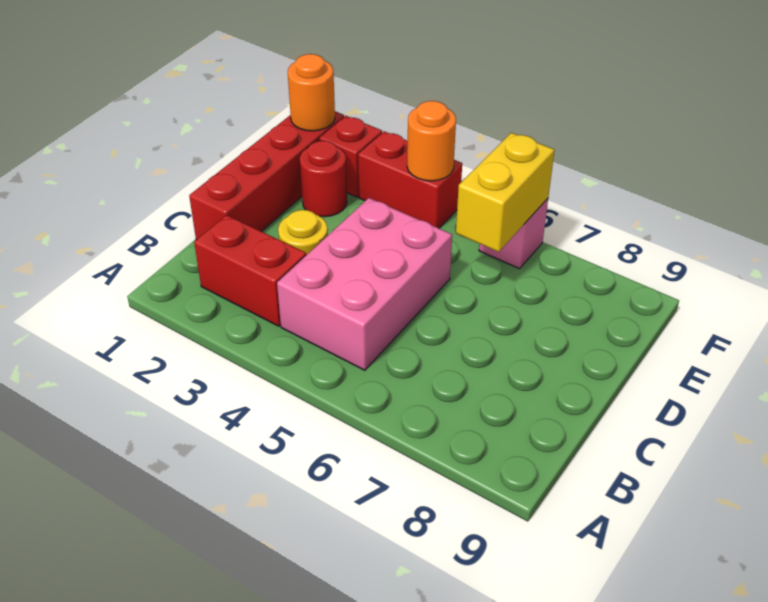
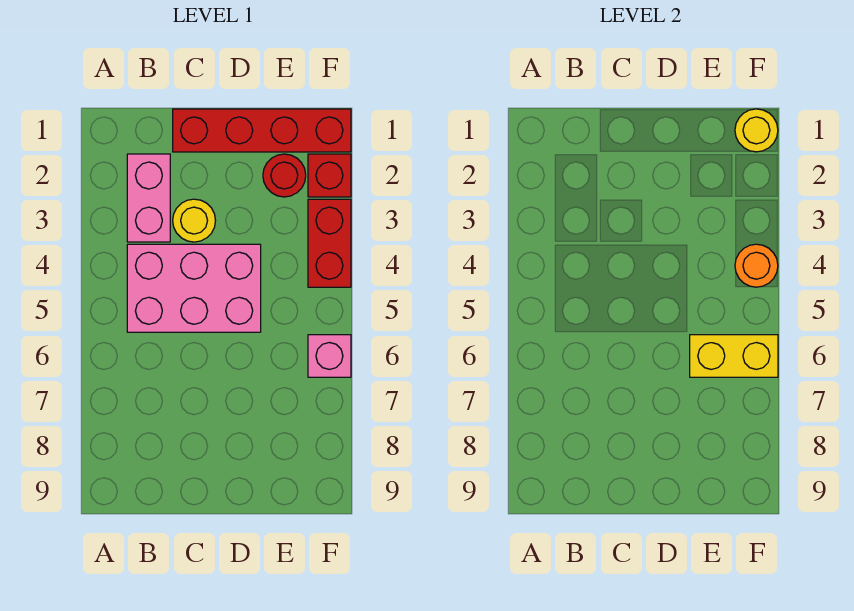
red brick B2:B3 level 1 -> pink brick B2:B3 level 1
orange round brick F1 level 2 -> yellow round brick F1 level 2

